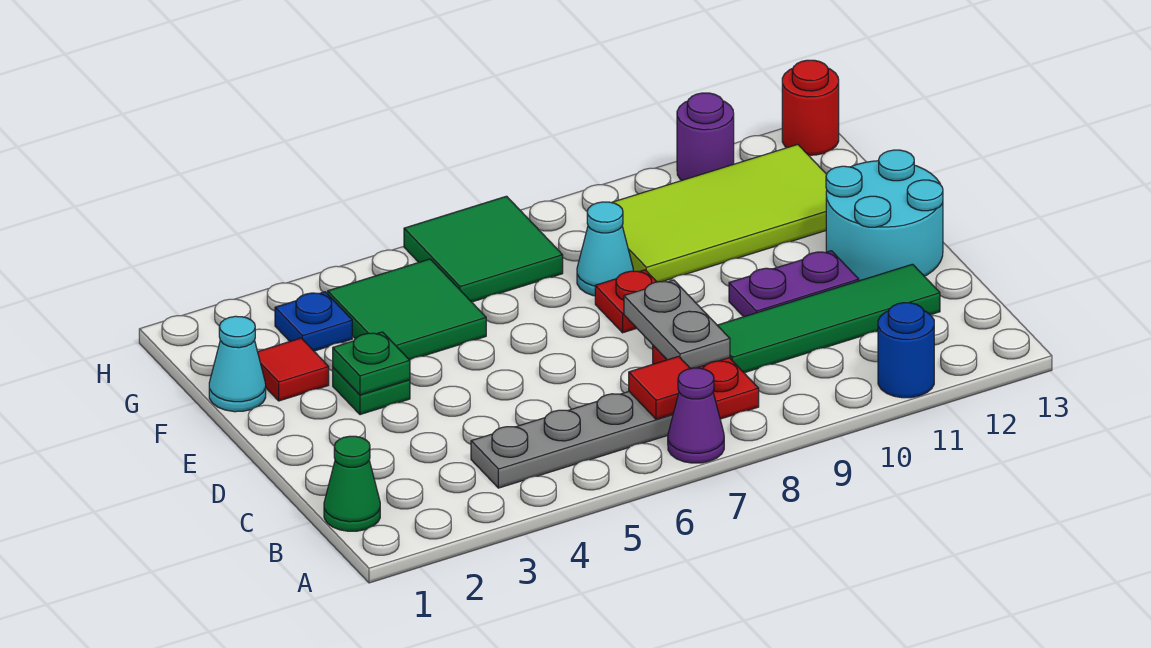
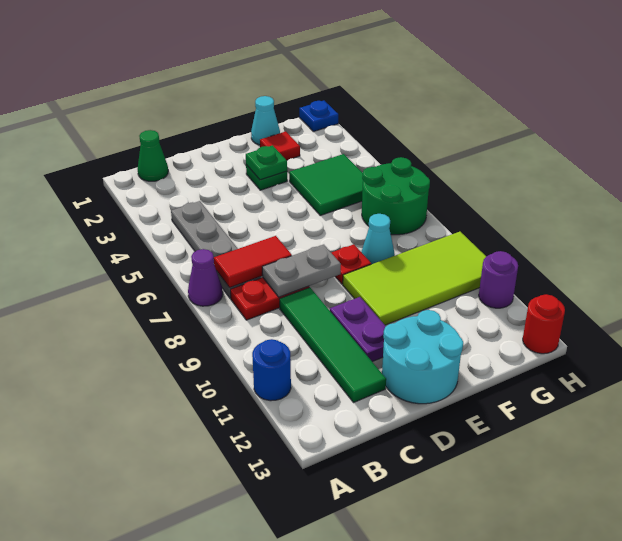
red tile B7 level 2 -> red tile B7:C7 level 2
lime tile F9:G12 level 1 -> lime tile E9:H10 level 1
blue plate G3 level 1 -> blue plate H1 level 1
green tile G6:H7 level 1 -> green round brick G6:H7 level 1

